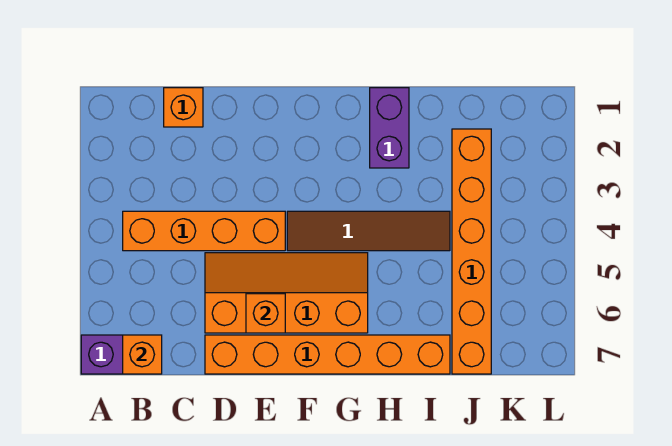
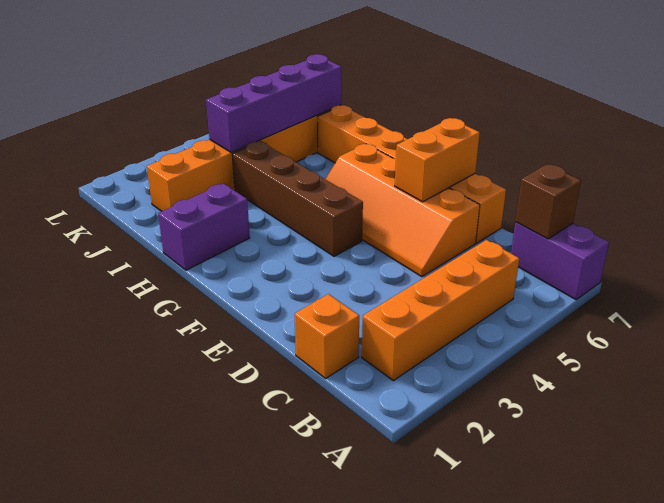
orange brick B4:E4 level 1 -> orange brick B2:B5 level 1
orange brick B7 level 2 -> brown brick B7 level 2
orange brick E6 level 2 -> orange brick E6:E7 level 2
brown tile F4:I4 level 1 -> brown brick F4:I4 level 1
none -> purple brick J4:J7 level 2

